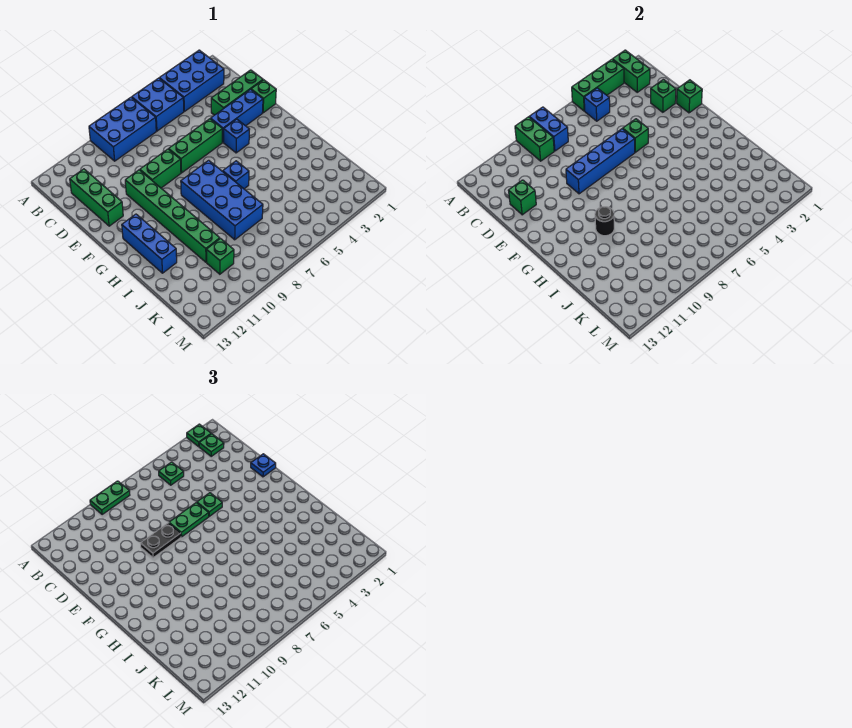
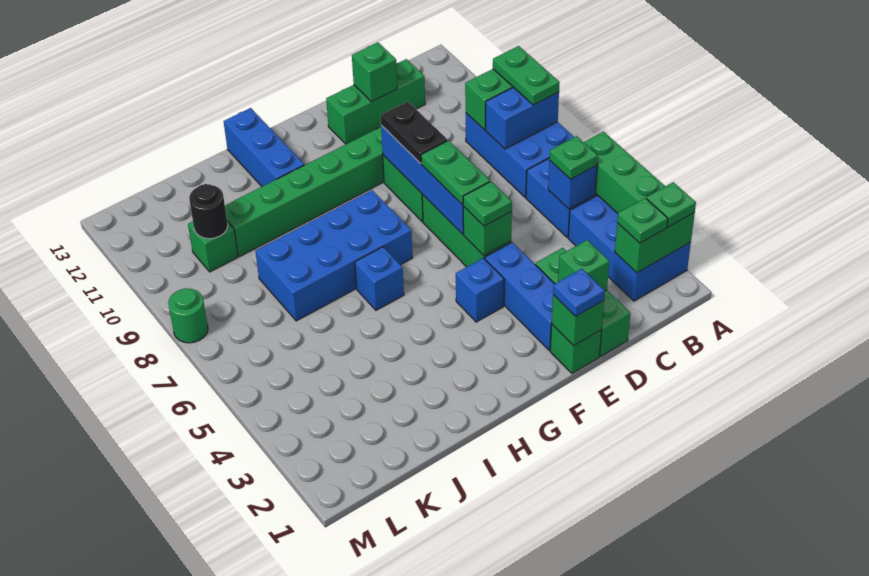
blue brick G12:I12 level 1 -> blue brick H11:H13 level 1
black round brick H10 level 2 -> black round brick K10 level 2
none -> green round brick M8 level 1

